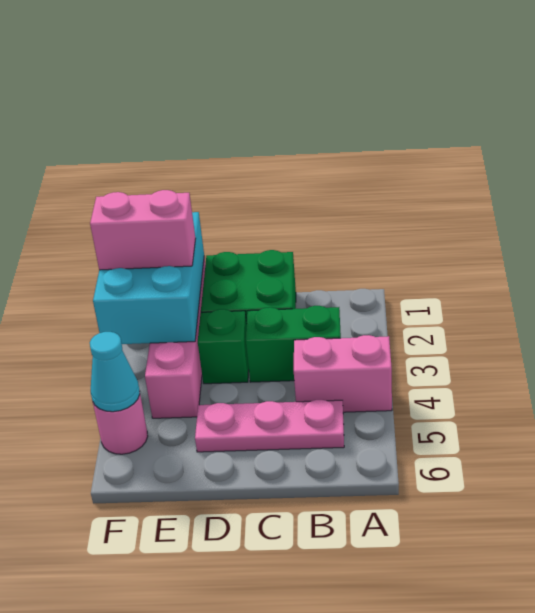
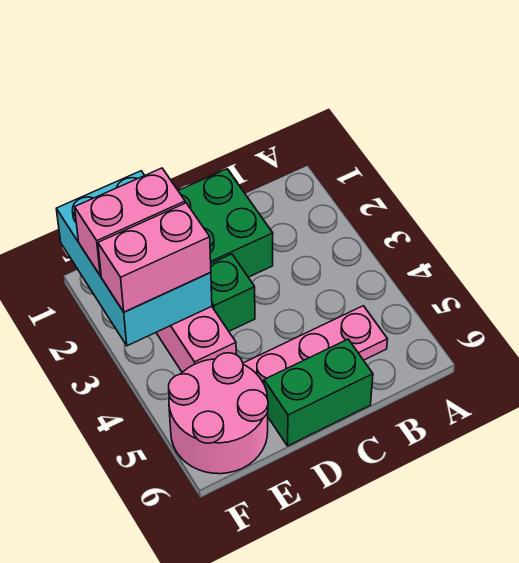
pink brick A4:B4 level 1 -> pink brick E3:F3 level 3
green brick B3:C3 level 1 -> green brick C6:D6 level 1
pink round brick F5 level 1 -> pink round brick E5:F6 level 1
cyan cone F5 level 2 -> none

